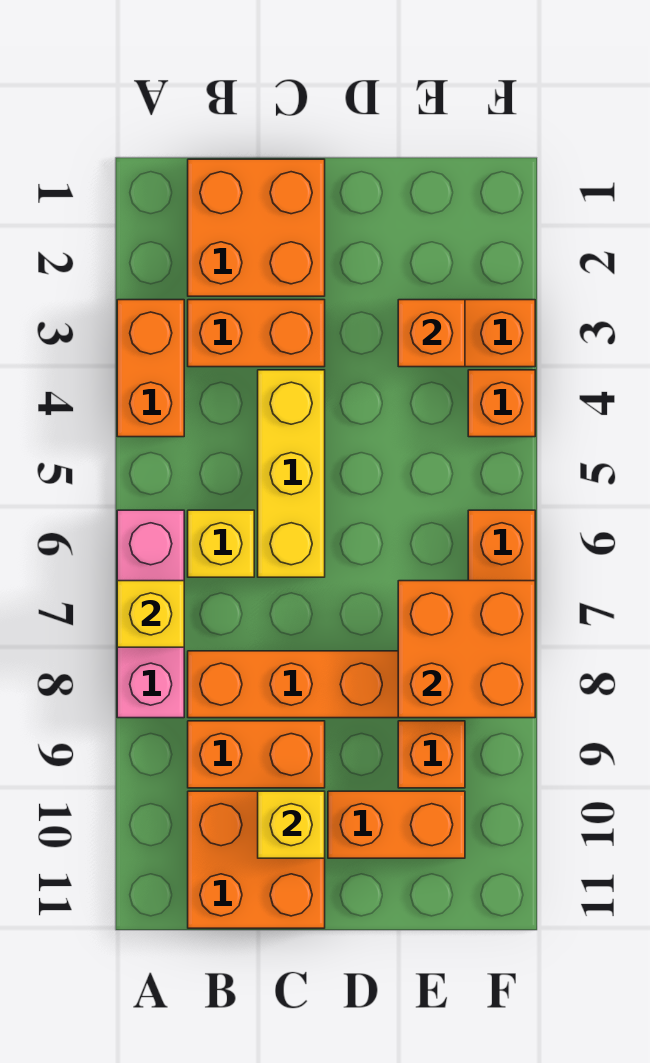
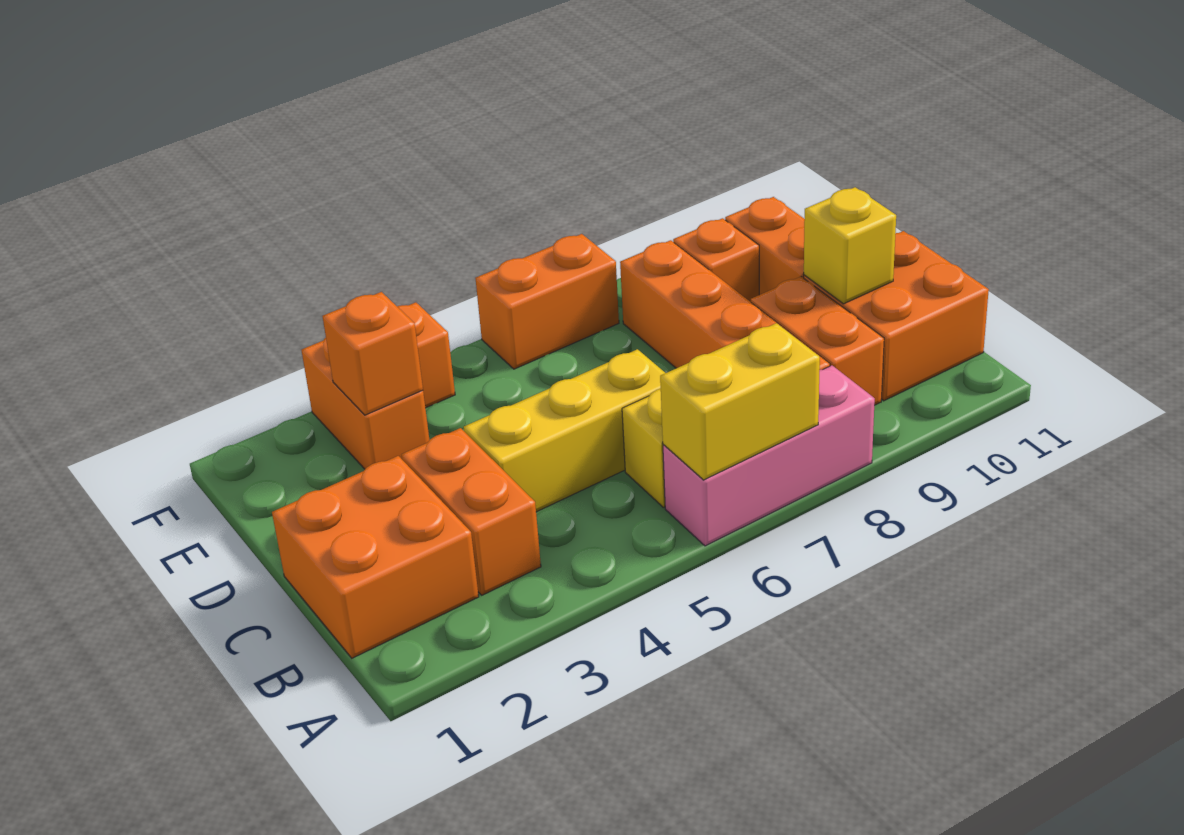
orange brick A3:A4 level 1 -> none
yellow brick A7 level 2 -> yellow brick A6:A7 level 2
orange brick E7:F8 level 2 -> none

